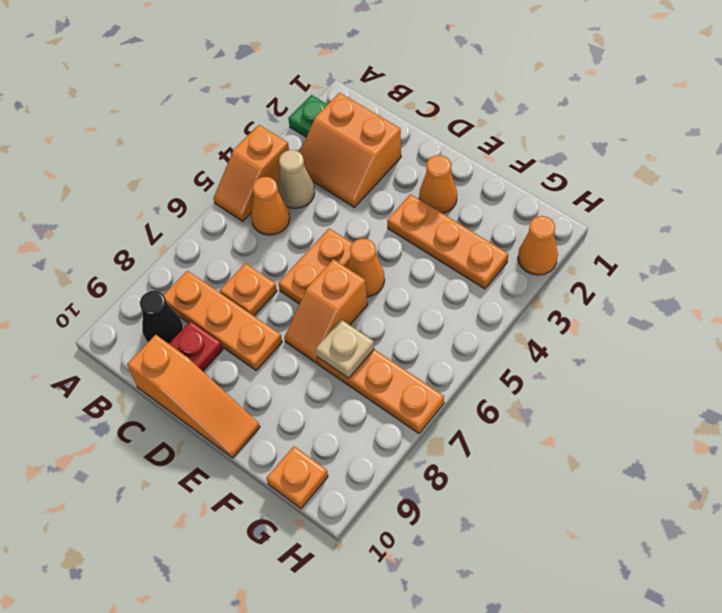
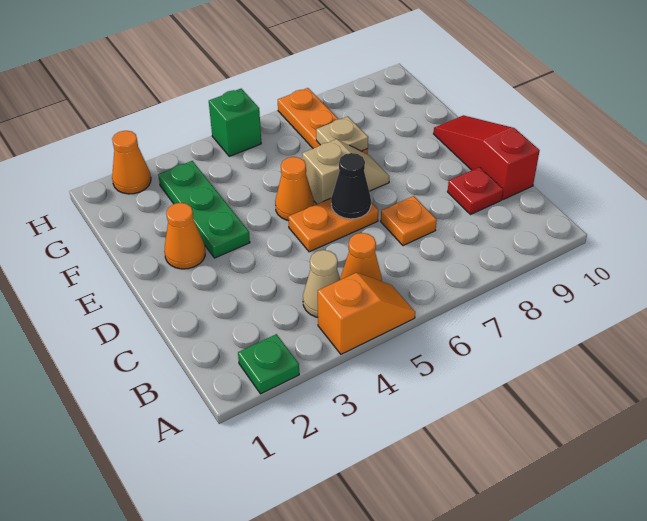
orange slope B2:C3 level 1 top 2 -> none
orange plate B8:D8 level 1 -> none
black cone B9 level 1 -> black cone D6 level 2
orange slope C10:E10 level 1 top C -> red slope C10:E10 level 1 top C
orange plate E3:G3 level 1 -> green plate E3:G3 level 1
orange slope E6:E7 level 1 top 6 -> tan slope E6:E7 level 1 top 6
orange plate G10 level 1 -> none
none -> green brick H5 level 1

